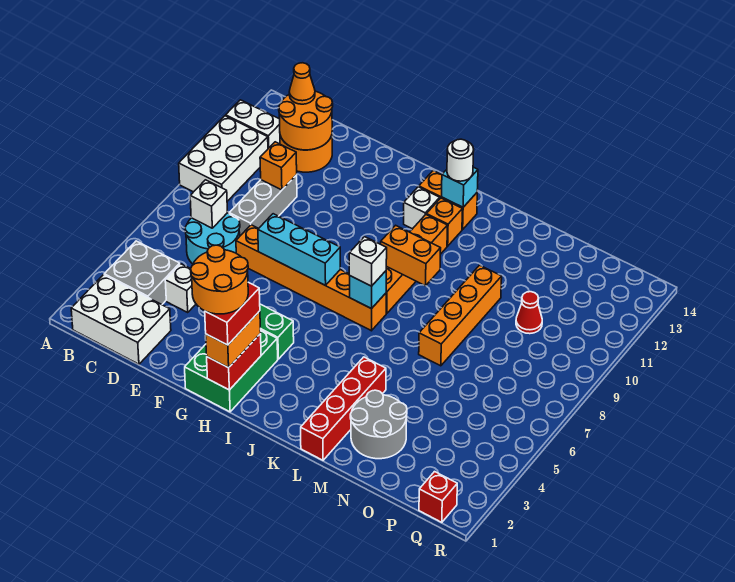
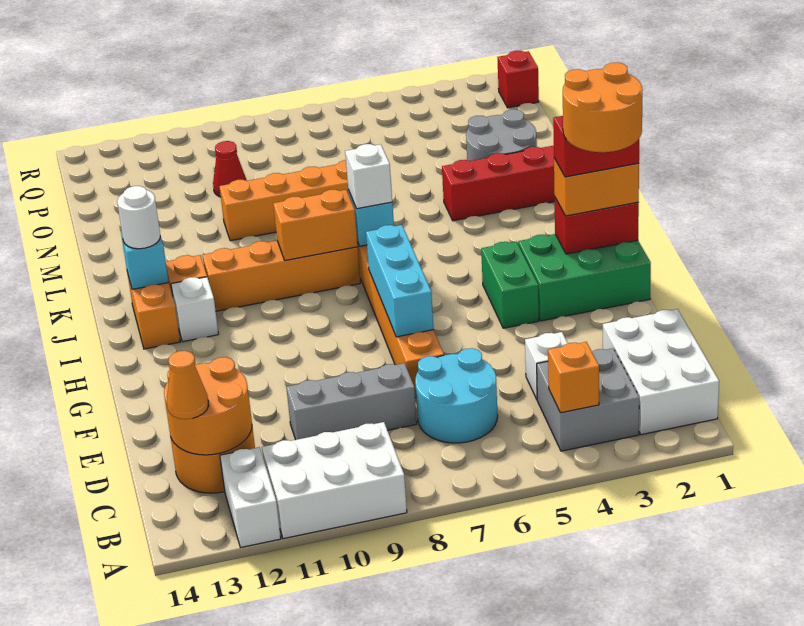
white brick C7 level 2 -> none
orange brick D10 level 2 -> orange brick B4 level 2
orange brick J9:K9 level 2 -> orange brick J8:J9 level 2

